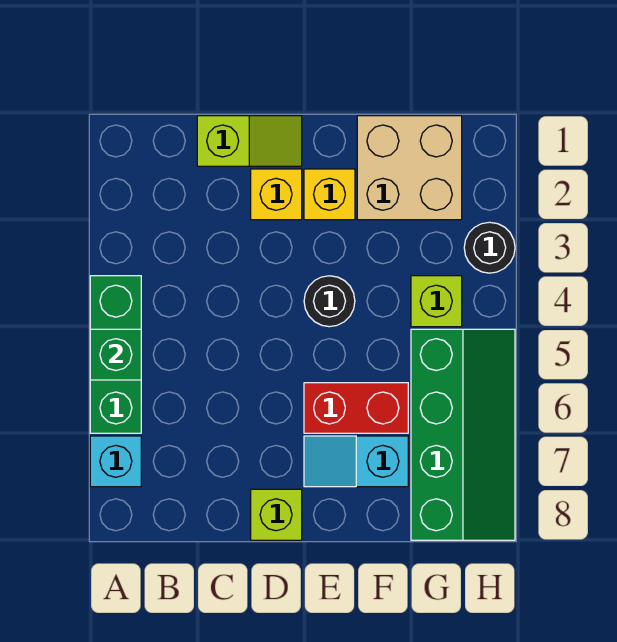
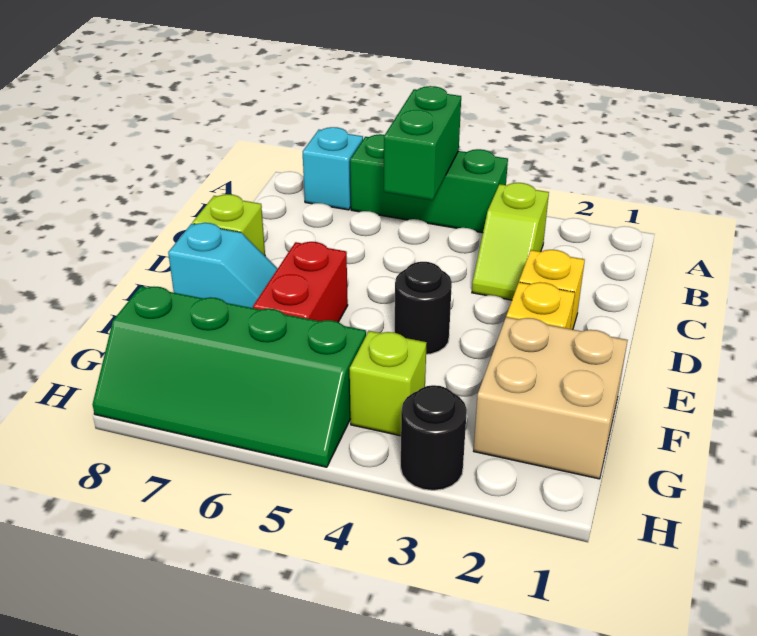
green brick A5 level 2 -> green brick A5:B5 level 2
lime slope C1:D1 level 1 top C -> lime slope B3:C3 level 1 top B
cyan slope E7:F7 level 1 top F -> cyan slope E7:E8 level 1 top 8

